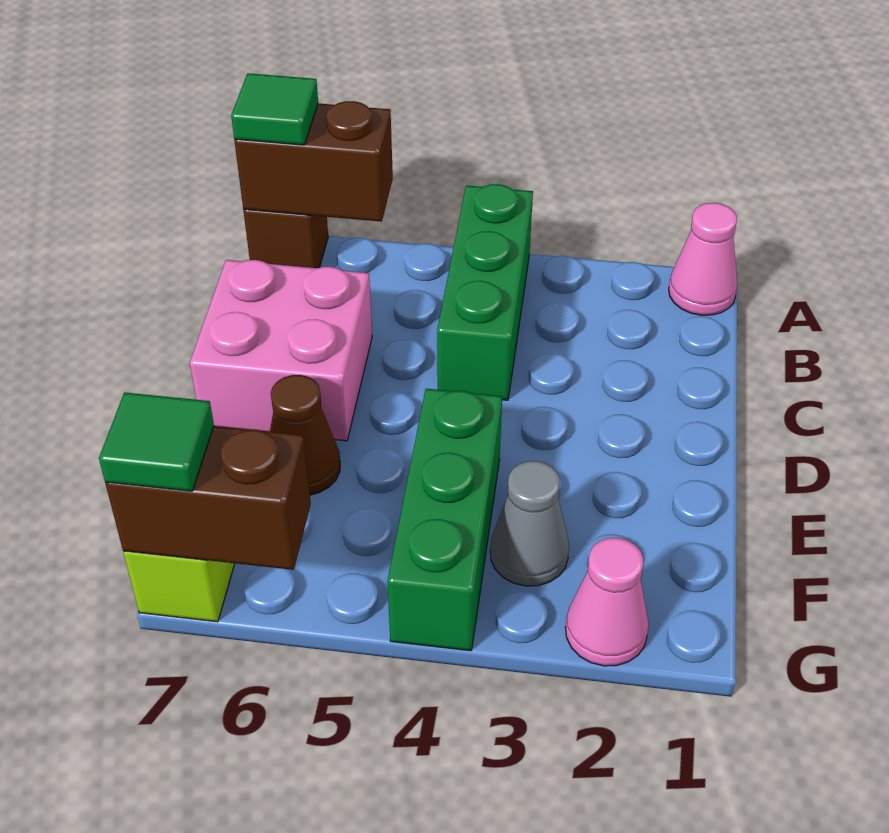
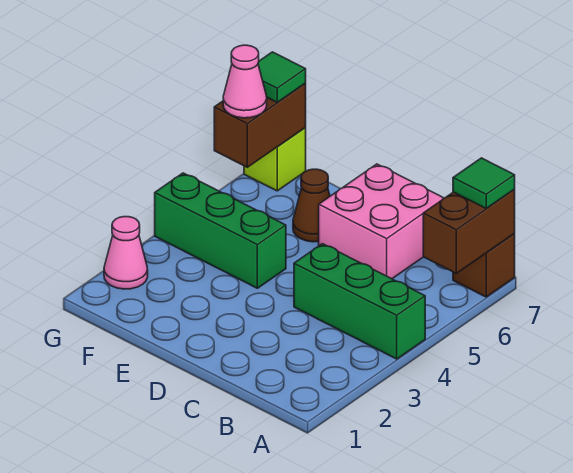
pink cone A1 level 1 -> pink cone G6 level 3
grey cone F3 level 1 -> none

